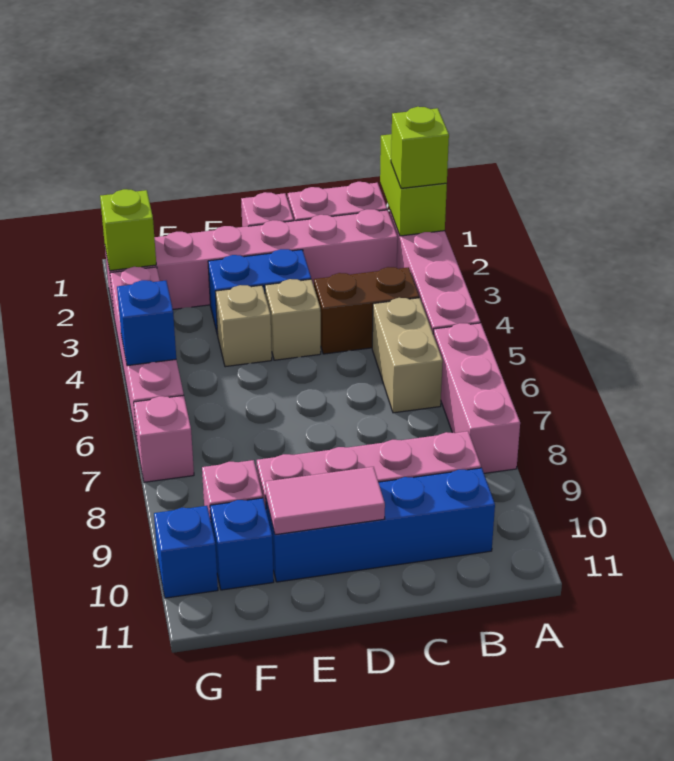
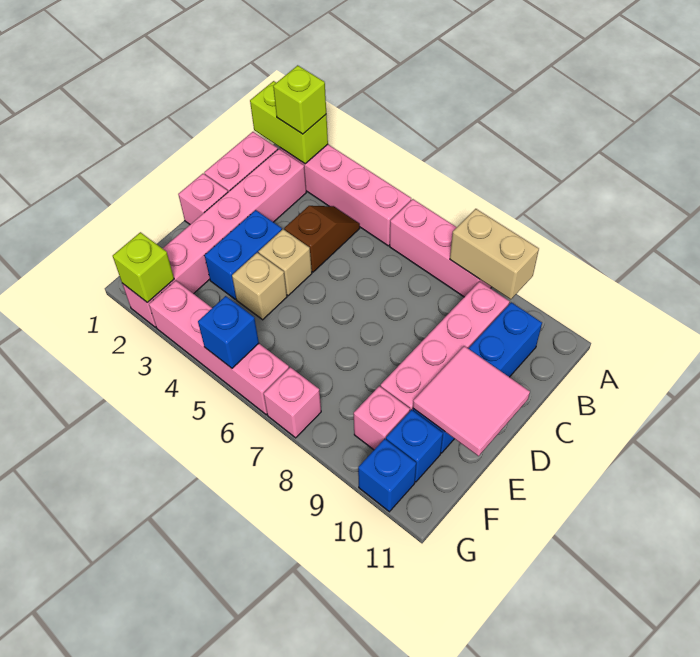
brown brick B4:C4 level 1 -> brown slope B4:C4 level 1 top C
tan brick B5:B6 level 1 -> tan brick A8:A9 level 2
pink tile D10:E10 level 2 -> pink tile D10:E11 level 2

